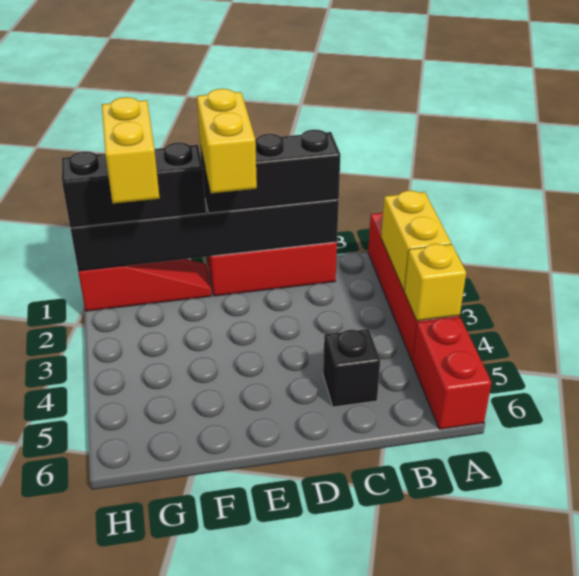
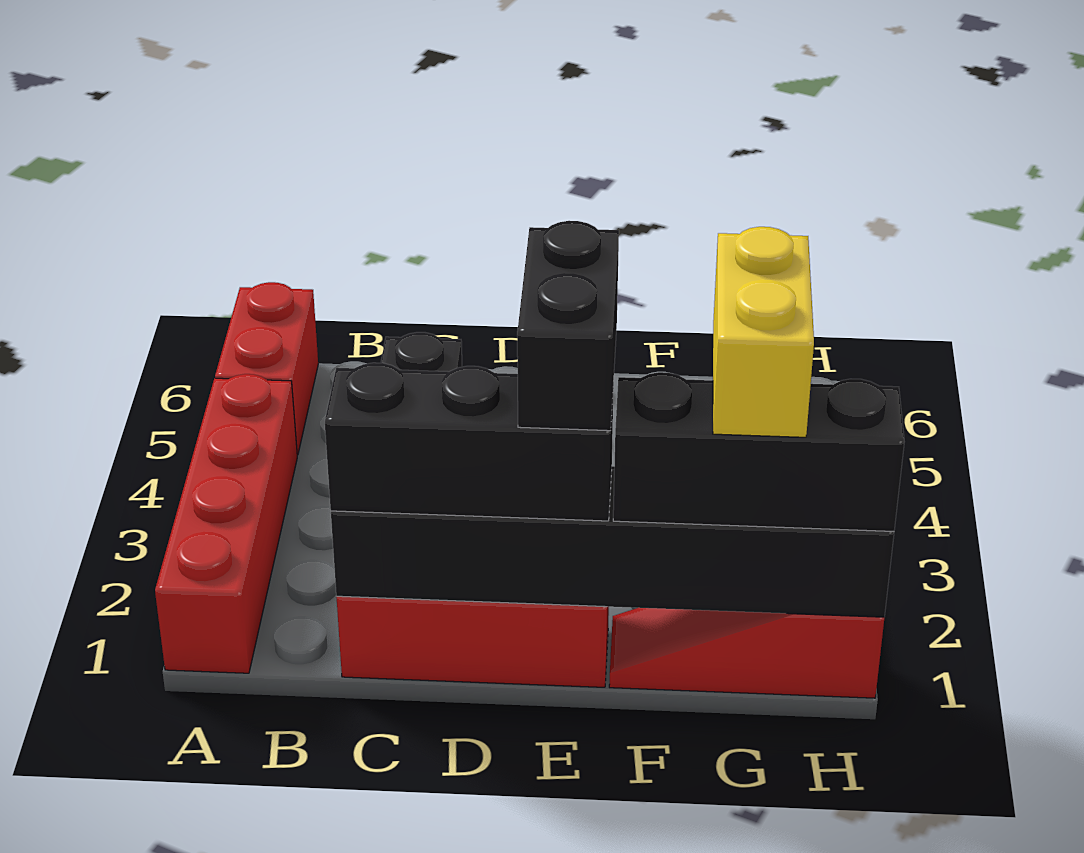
yellow brick A2:A3 level 2 -> none
yellow brick A4 level 2 -> none
yellow brick E1:E2 level 4 -> black brick E1:E2 level 4

